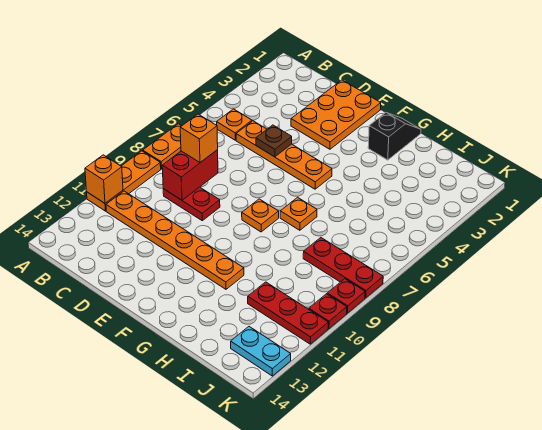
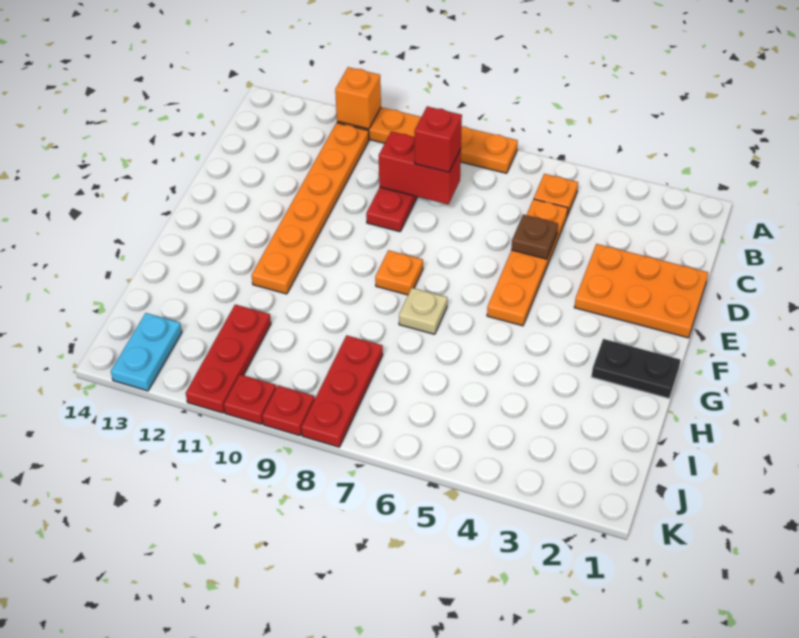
orange brick C8 level 3 -> red brick C8 level 3
black slope G1:G2 level 1 top 2 -> black plate G1:G2 level 1
orange plate G7 level 1 -> tan plate G7 level 1

